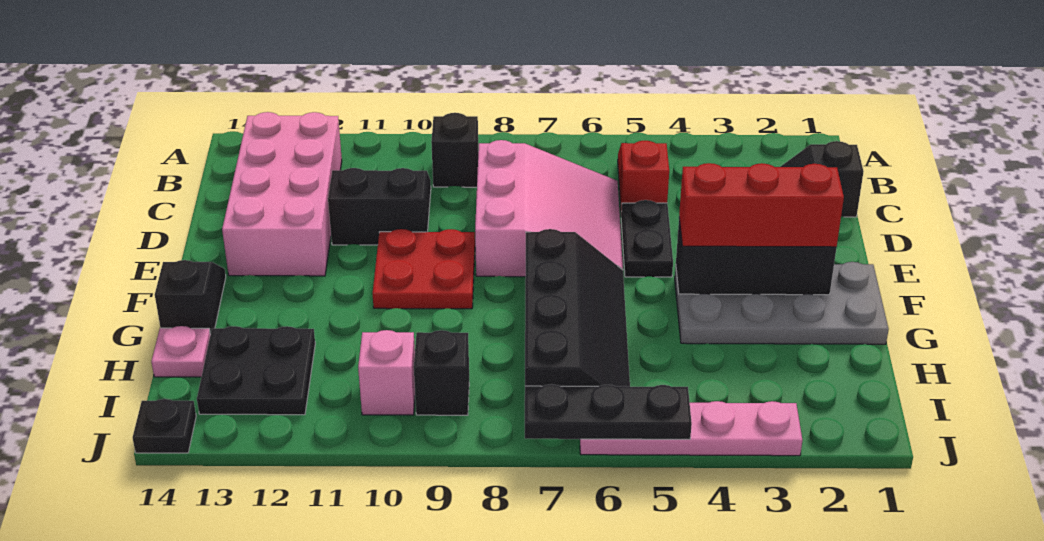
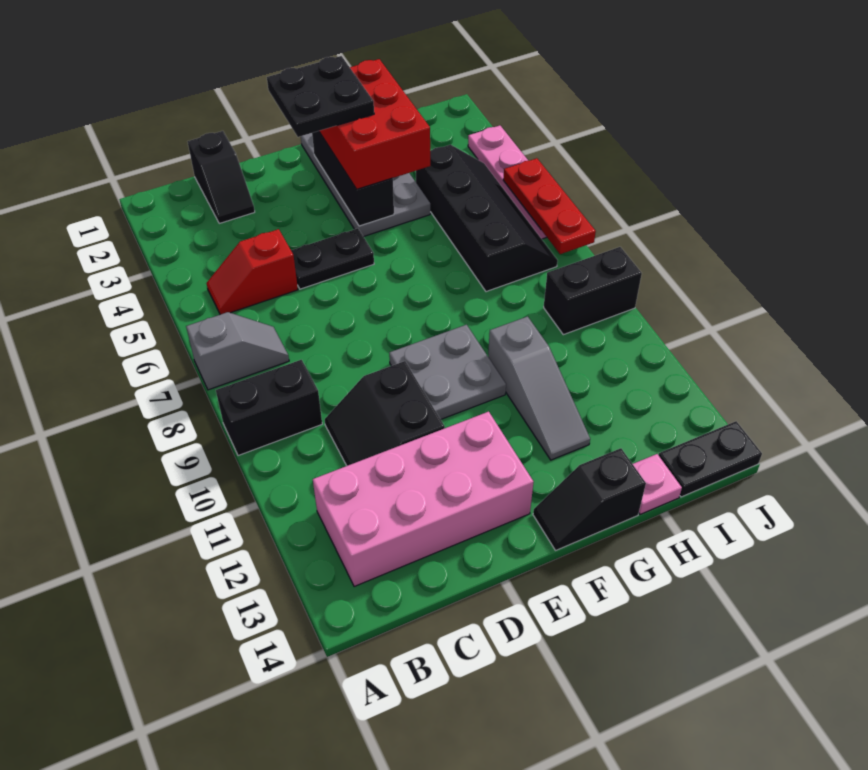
none -> grey slope A7:B7 level 1 top A
black brick B9 level 1 -> black brick A9:B9 level 1
pink slope C6:E8 level 1 top 8 -> none
red plate E9:F10 level 1 -> grey plate E9:F10 level 1
red brick F2:F4 level 3 -> red brick F2:G4 level 3
black slope F6:I7 level 1 top 7 -> black slope H4:I7 level 1 top H
none -> grey slope G10:G12 level 1 top 10
black plate H12:I13 level 1 -> black plate E2:F3 level 4
black brick I9 level 1 -> black brick I9:J9 level 1
pink brick I10 level 1 -> none
black plate J5:J7 level 2 -> red plate J5:J7 level 2
black plate J14 level 1 -> black plate I14:J14 level 1

